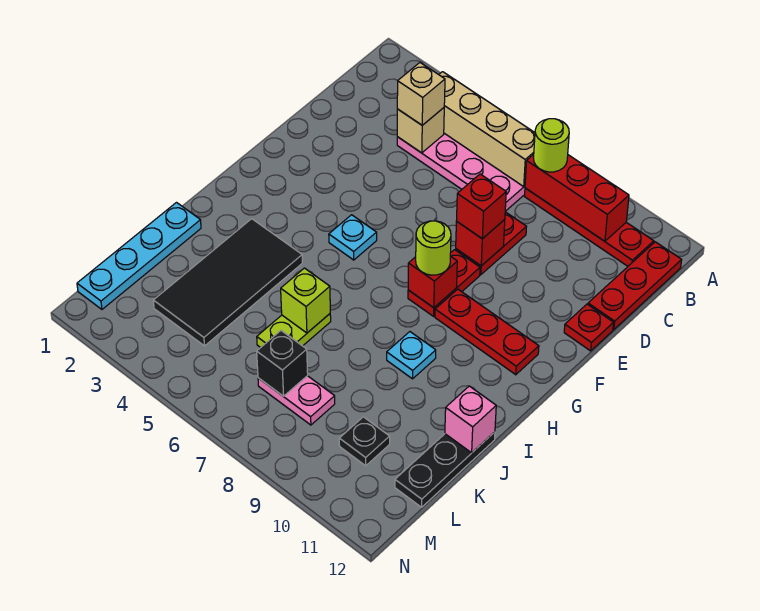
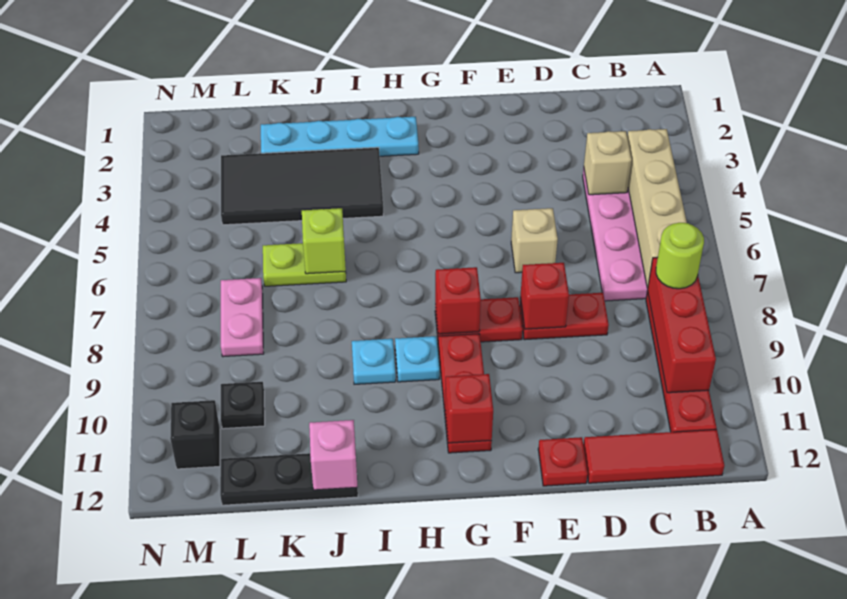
red plate B12:D12 level 1 -> red tile B12:D12 level 1
tan brick C4 level 3 -> tan brick E6 level 1
red brick E8 level 3 -> red brick G11 level 2
cyan plate G5 level 1 -> cyan plate H9 level 1
lime round brick G8 level 3 -> none
cyan plate J1:M1 level 1 -> cyan plate H2:K2 level 1
black brick L7 level 2 -> black brick M11 level 1

